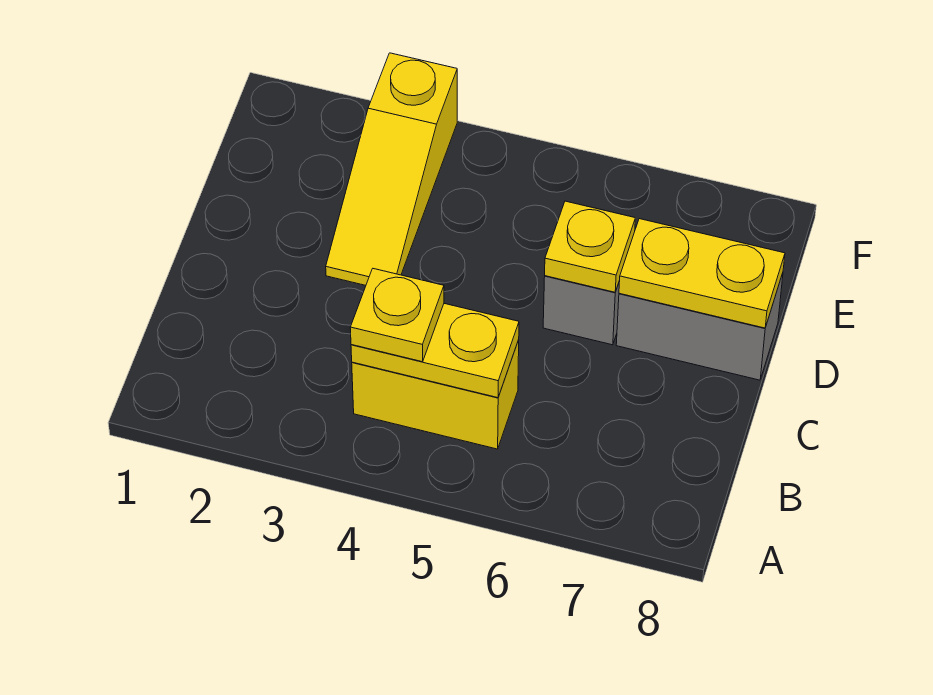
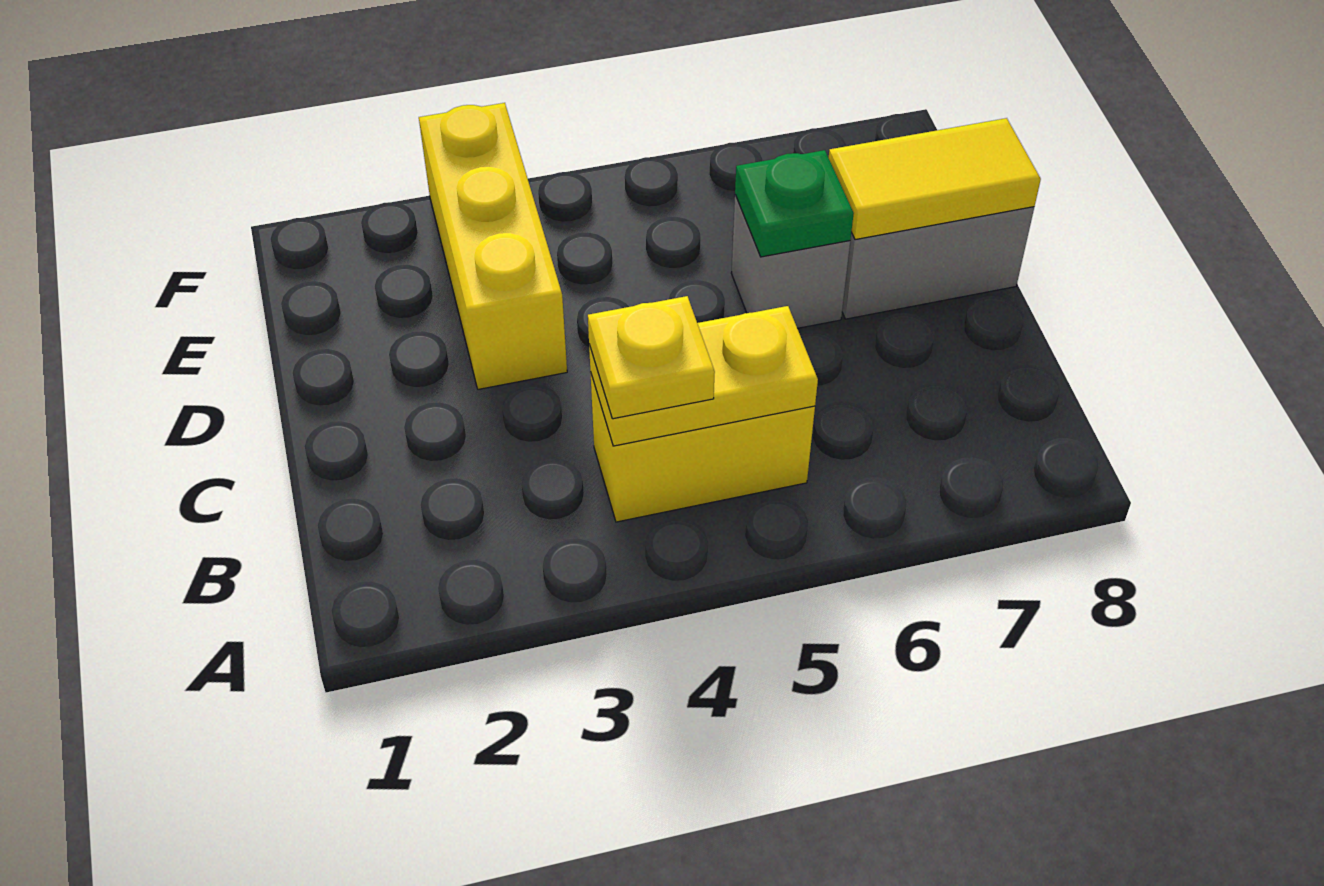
yellow slope D3:F3 level 1 top F -> yellow brick D3:F3 level 1
yellow plate D6 level 2 -> green plate D6 level 2
yellow plate D7:D8 level 2 -> yellow tile D7:D8 level 2

